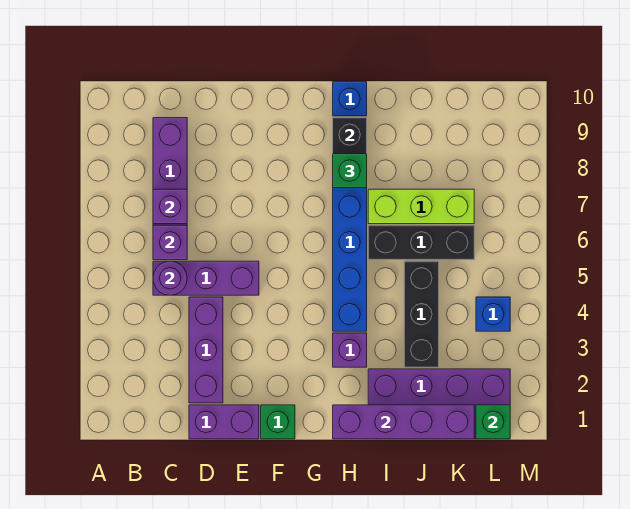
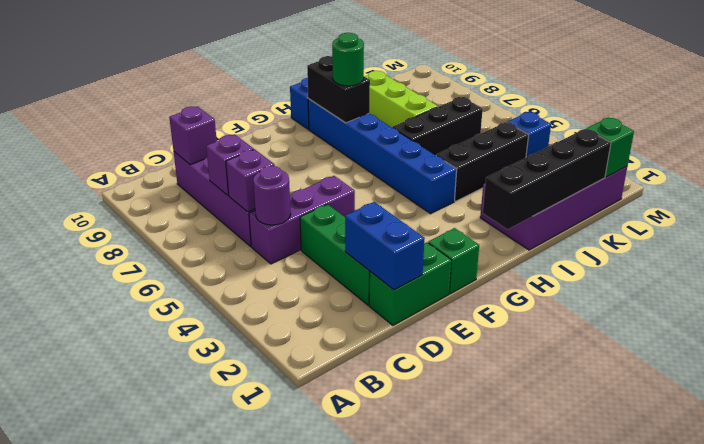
purple brick D1:E1 level 1 -> green brick D1:E1 level 1
none -> blue brick D1:D2 level 2
purple brick D2:D4 level 1 -> green brick D2:D4 level 1
purple brick H1:K1 level 2 -> black brick H1:K1 level 2
purple brick H3 level 1 -> purple brick C9 level 2
green brick H8 level 3 -> green round brick H8 level 3
lime brick I7:K7 level 1 -> lime brick J7:J9 level 1
black brick J3:J5 level 1 -> black brick I4:K4 level 1

